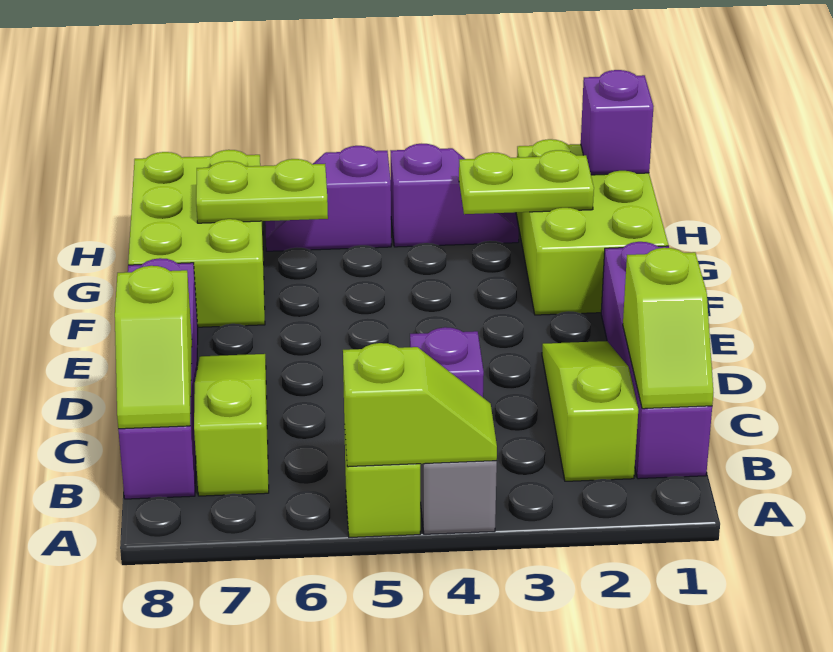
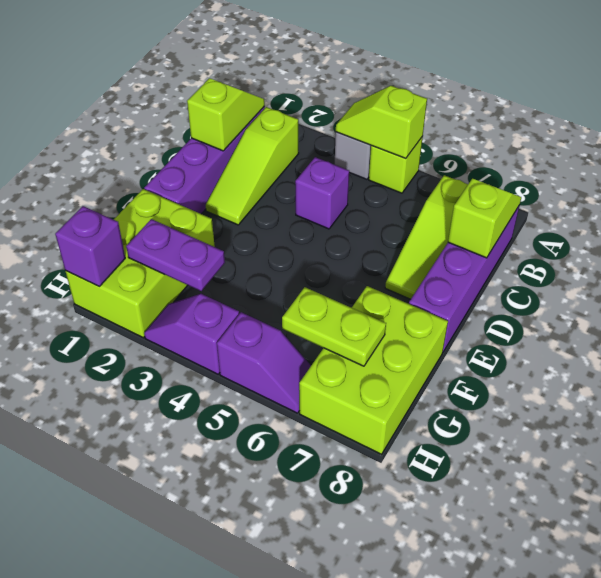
lime plate G2:G3 level 2 -> purple plate G2:G3 level 2

